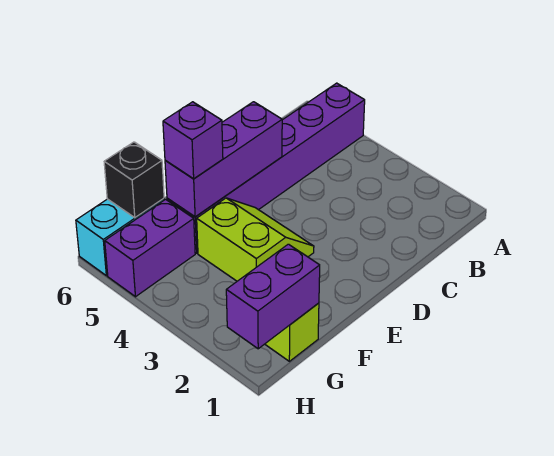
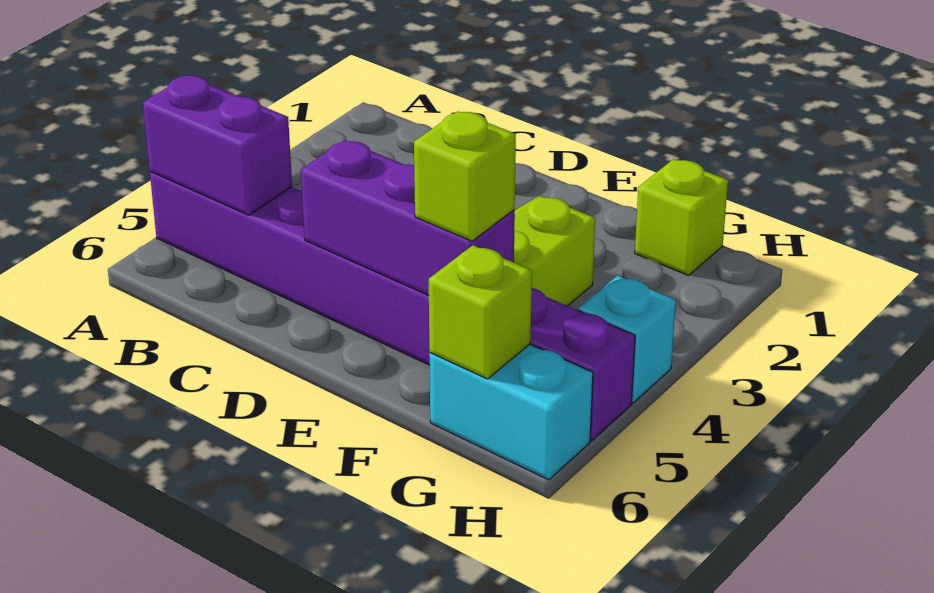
purple brick F5 level 3 -> lime brick F5 level 3
purple brick G1:H1 level 2 -> purple brick A5:B5 level 2
black brick G6 level 2 -> lime brick G6 level 2
none -> cyan brick H4 level 1

